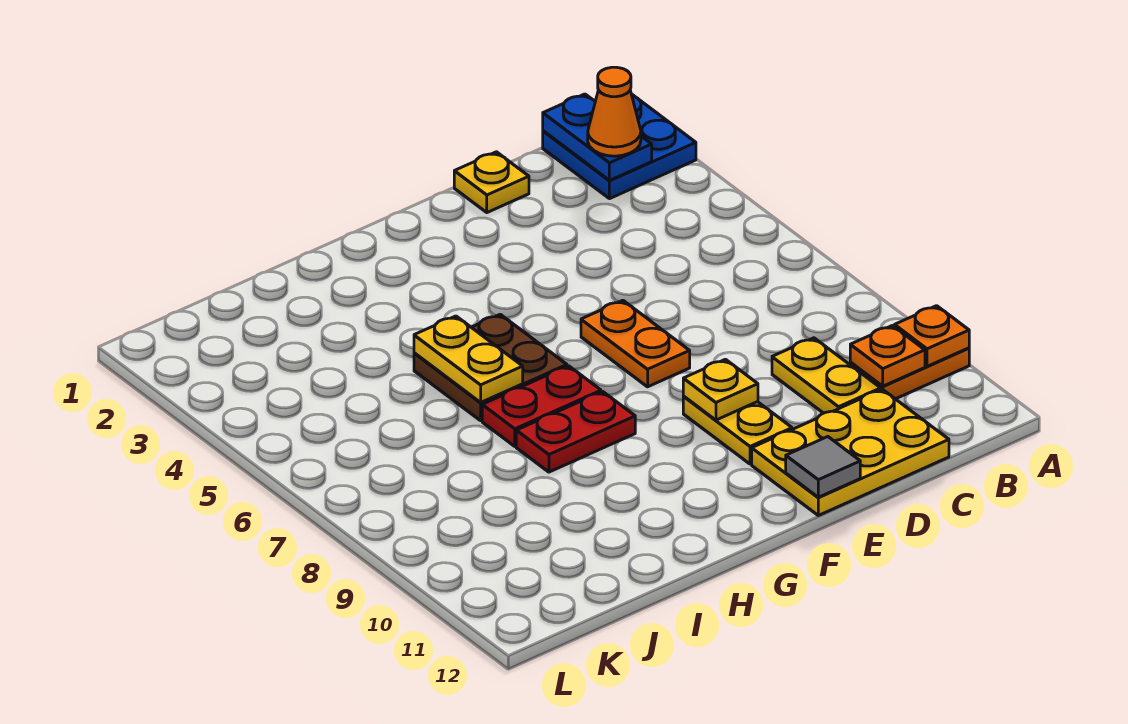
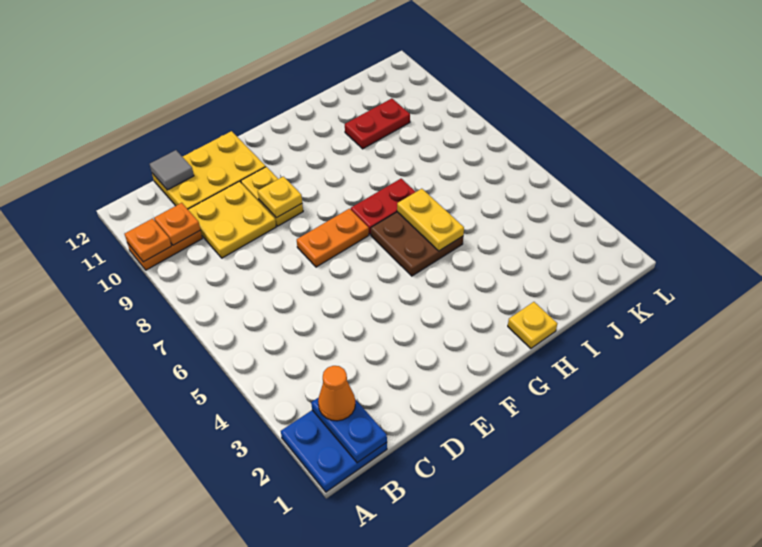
yellow plate C9:C10 level 1 -> yellow plate C9:D10 level 1
yellow plate D1 level 1 -> yellow plate H1 level 1
orange plate E6:E7 level 1 -> orange plate E7:F7 level 1
grey tile E12 level 2 -> grey tile C12 level 2
red plate G8:H8 level 1 -> red plate I10:J10 level 1

